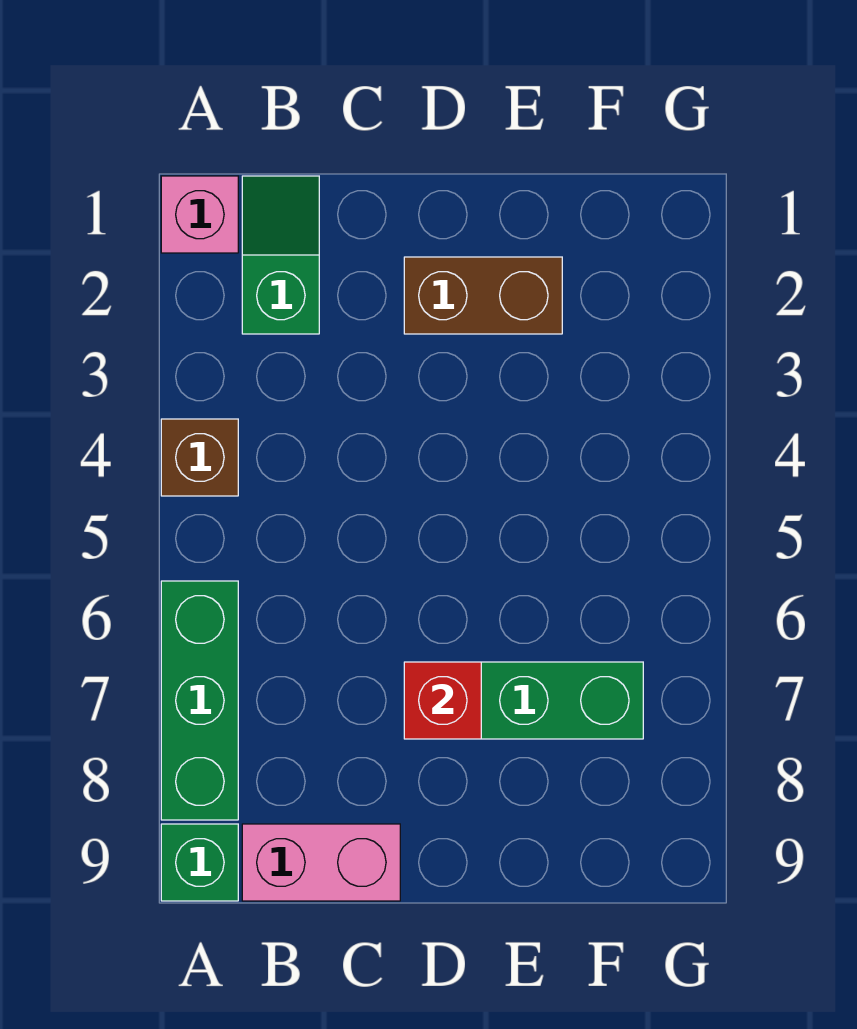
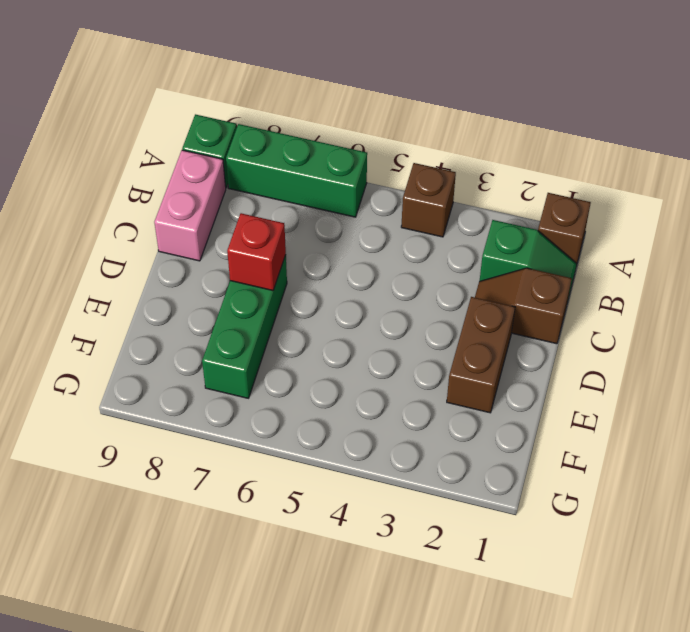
pink brick A1 level 1 -> brown brick A1 level 1
none -> brown slope C1:C2 level 1 top 1

